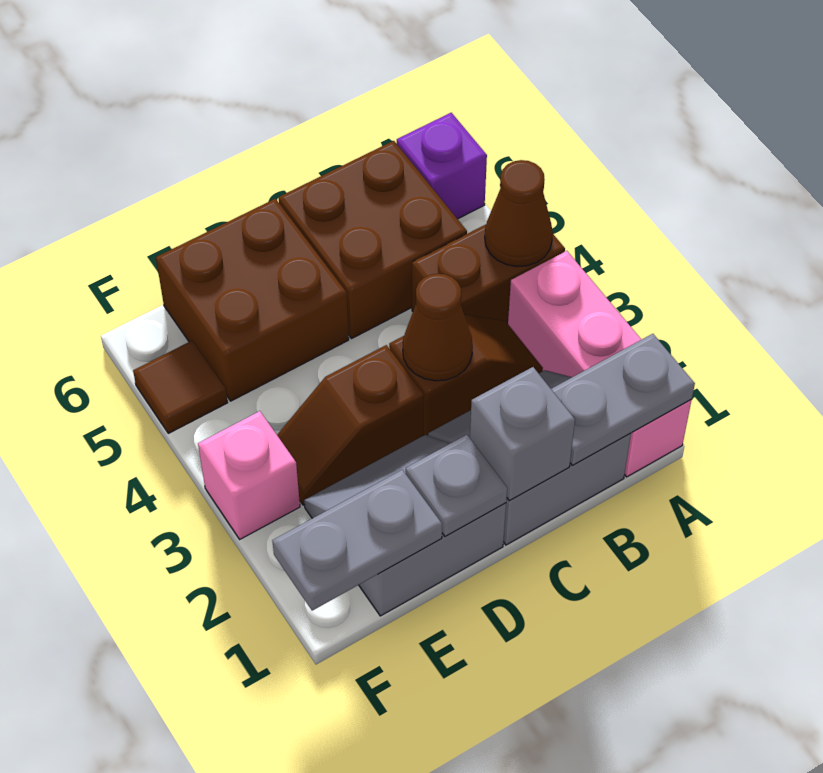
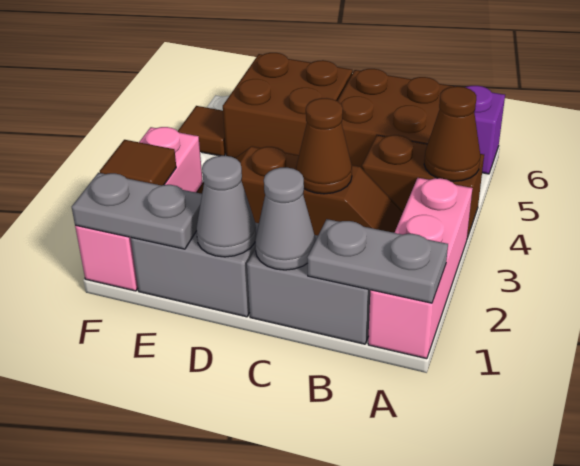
grey brick C1 level 2 -> grey cone C1 level 2
grey plate D1 level 2 -> grey cone D1 level 2
none -> brown tile F2 level 2
pink brick F3 level 1 -> pink brick F1:F3 level 1

